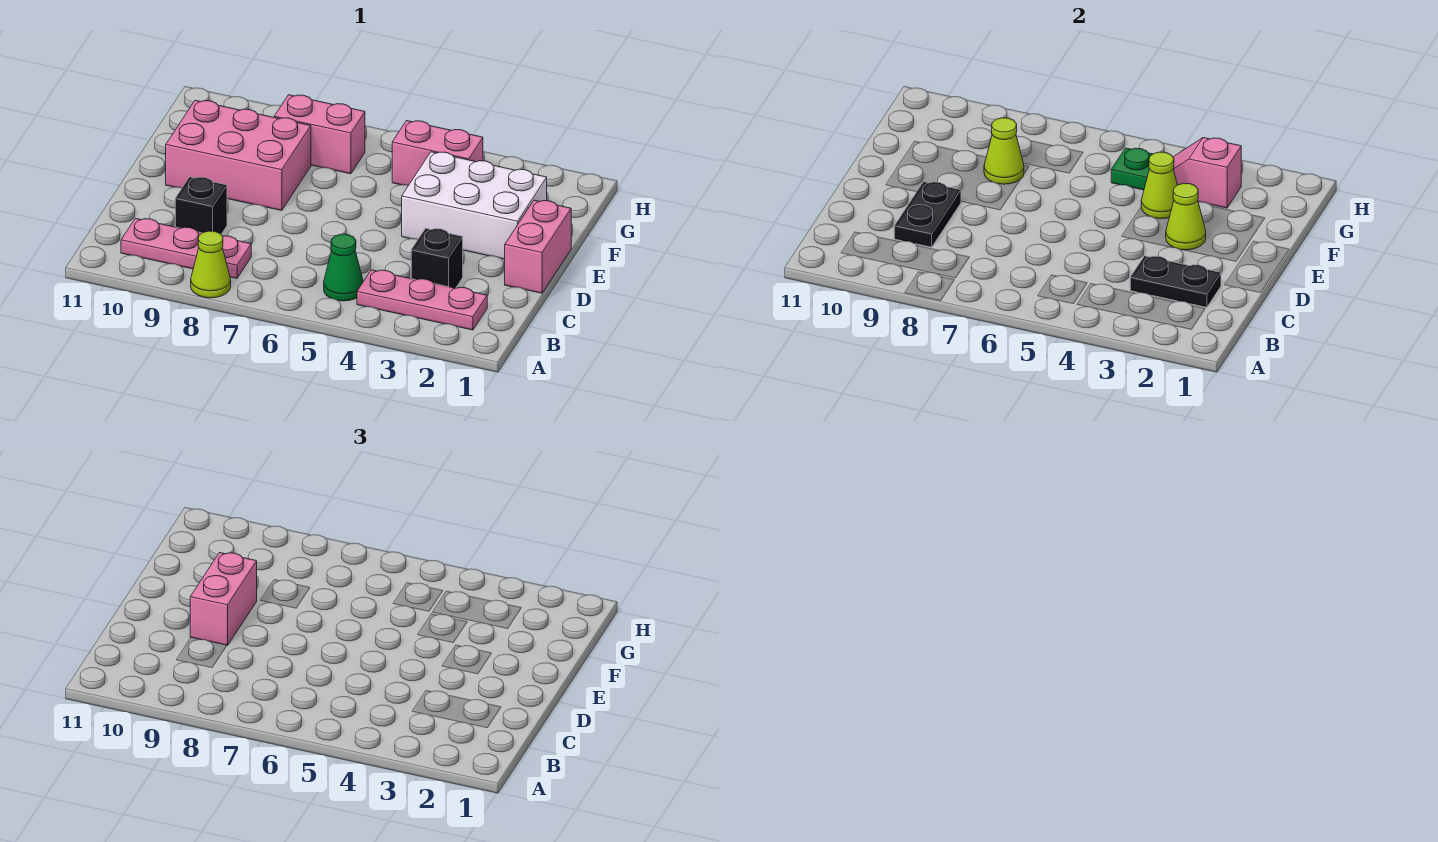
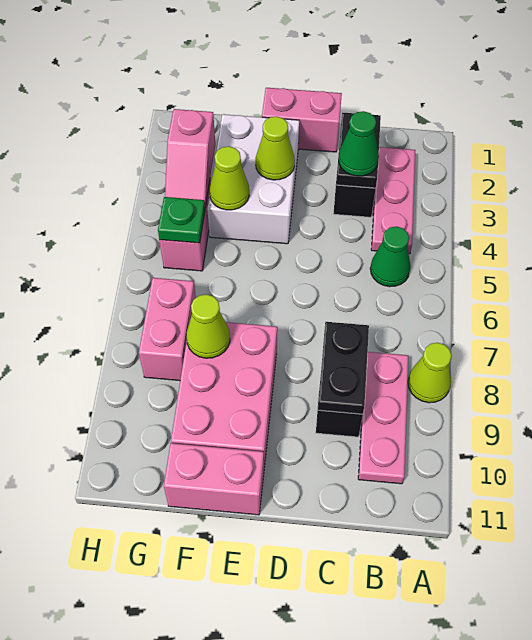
none -> green cone C3 level 3
black plate C9:D9 level 2 -> black plate C8:C9 level 2
pink brick D9:E9 level 3 -> pink brick E11:F11 level 1

